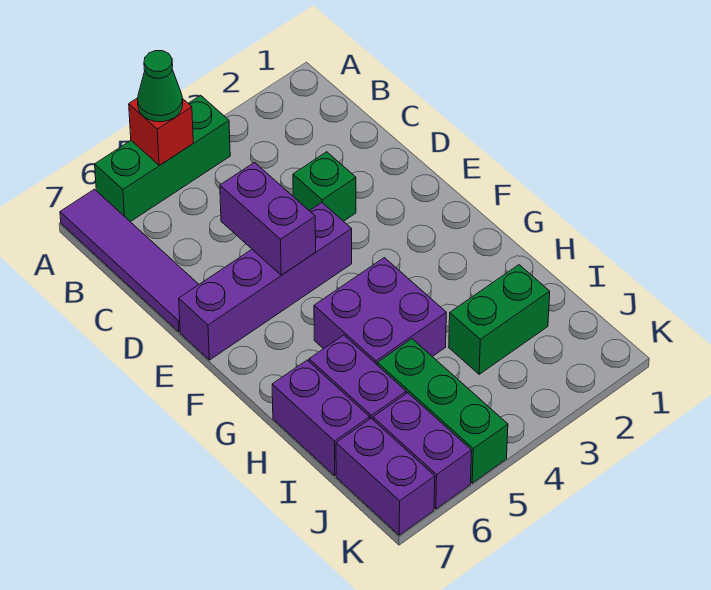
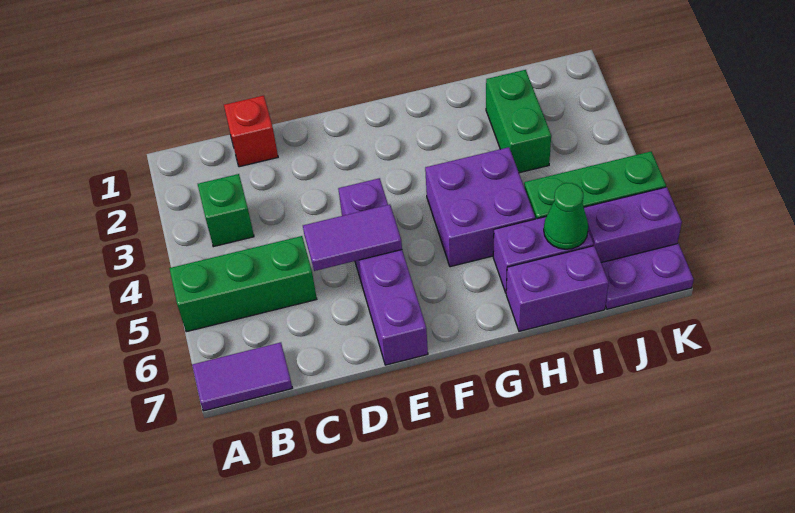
green brick A4:A6 level 1 -> green brick A5:C5 level 1
red brick A5 level 2 -> red brick C1 level 1
green cone A5 level 3 -> green cone I6 level 2
purple tile A7:D7 level 1 -> purple tile A7:B7 level 1
green brick D3 level 1 -> green brick B3 level 1
purple brick D5:E5 level 2 -> purple tile D5:E5 level 2
purple brick J7:K7 level 1 -> purple plate J7:K7 level 1

